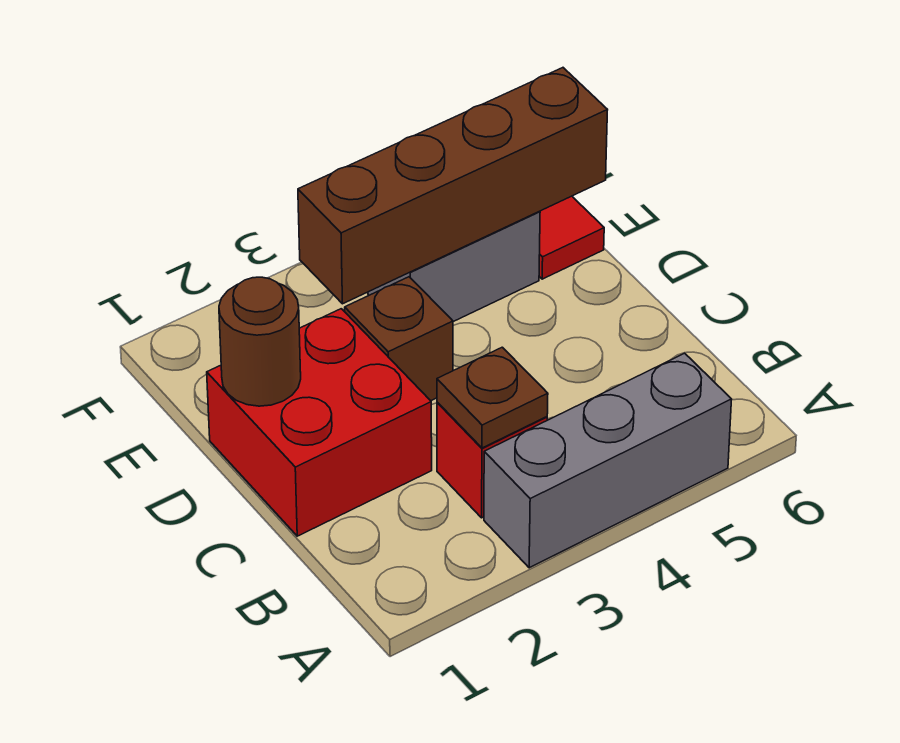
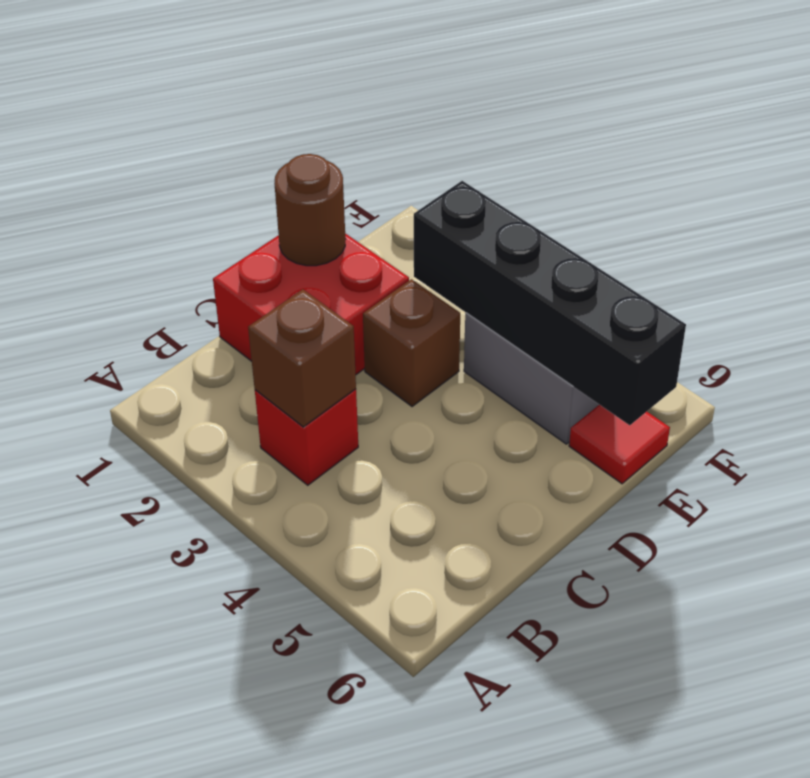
grey brick A3:A5 level 1 -> none
brown plate B3 level 2 -> brown brick B3 level 2
brown brick E3:E6 level 2 -> black brick E3:E6 level 2

